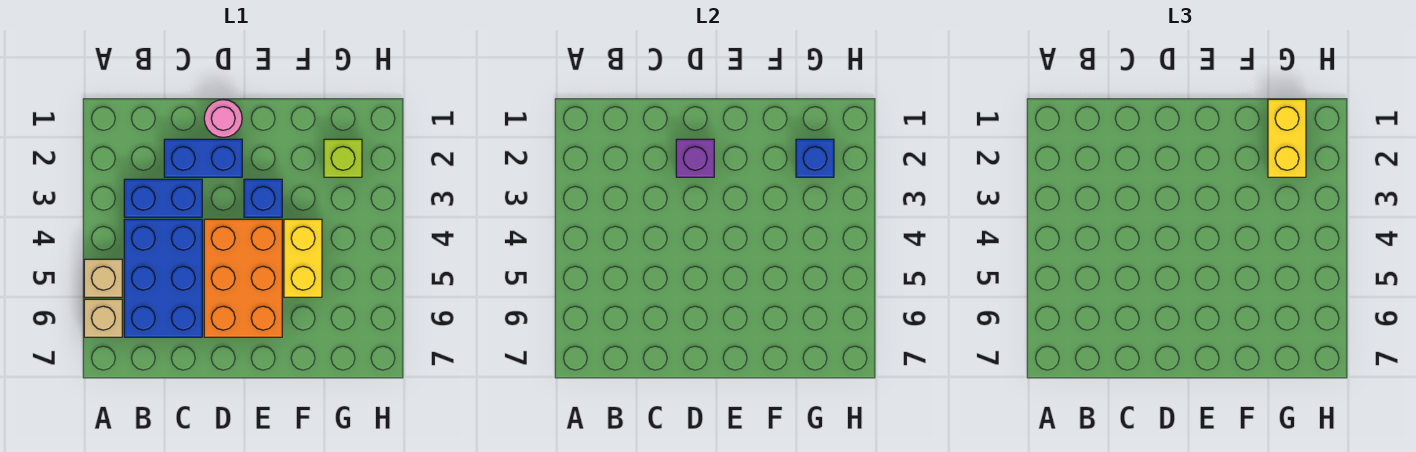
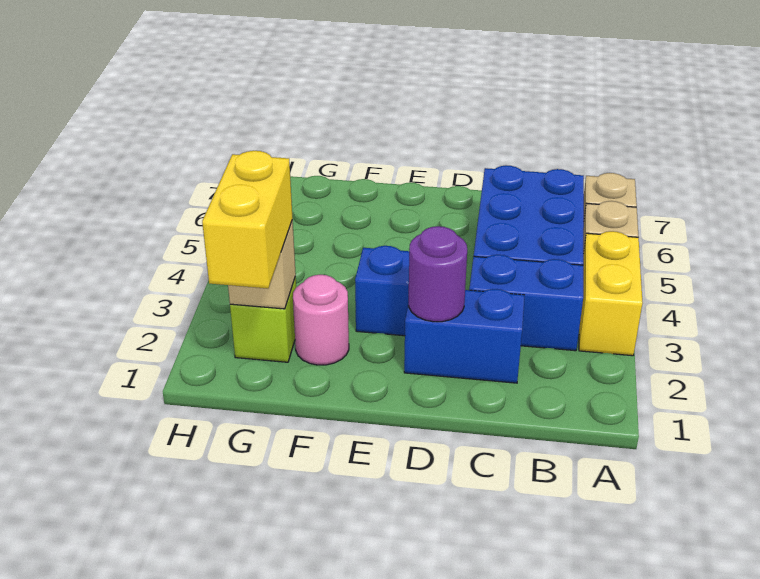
pink round brick D1 level 1 -> pink round brick F2 level 1
purple brick D2 level 2 -> purple round brick D2 level 2
orange brick D4:E6 level 1 -> none
yellow brick F4:F5 level 1 -> yellow brick A3:A4 level 1
blue brick G2 level 2 -> tan brick G2 level 2

